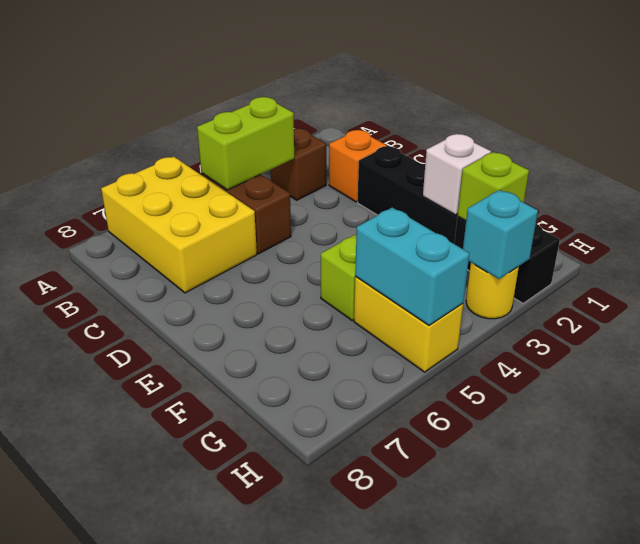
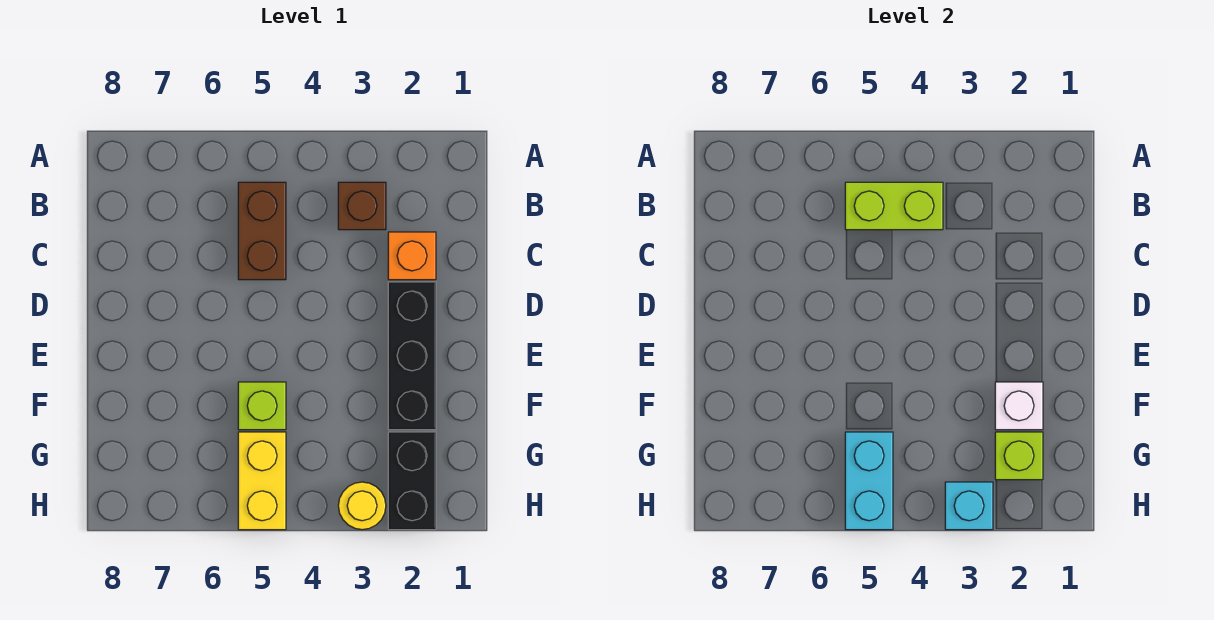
yellow brick A6:C7 level 1 -> none

